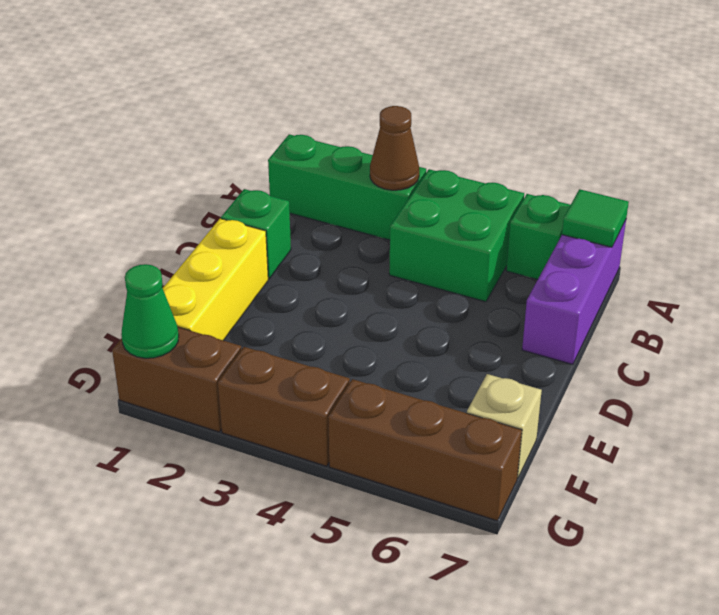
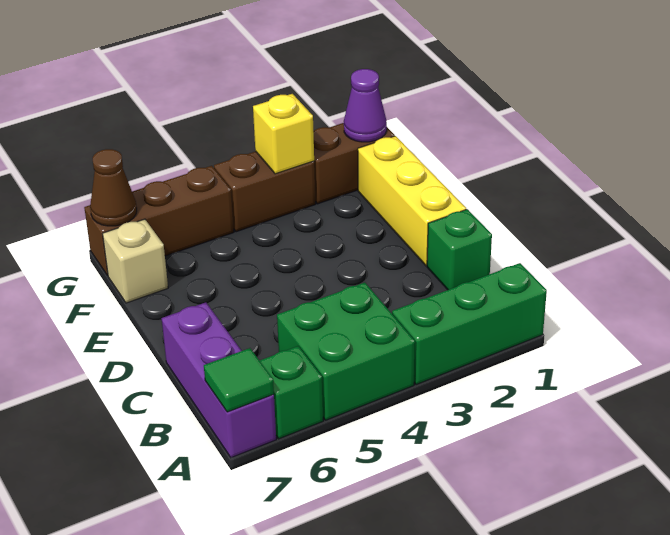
brown cone A3 level 2 -> brown cone G7 level 2
green cone G1 level 2 -> purple cone G1 level 2
none -> yellow brick G3 level 2

